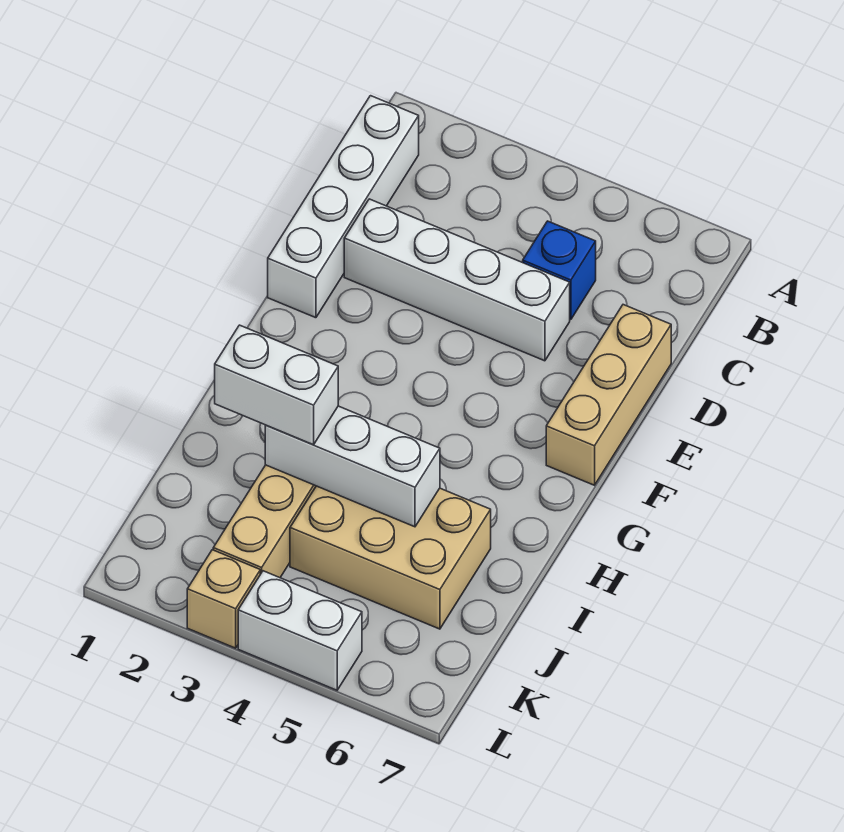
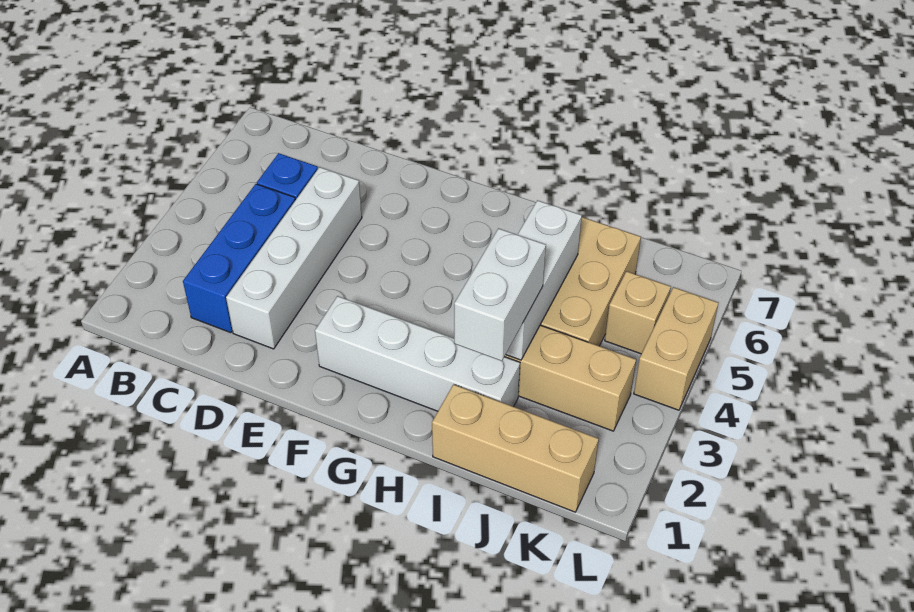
white brick B1:E1 level 1 -> white brick F2:I2 level 1
none -> blue brick C2:C4 level 1
tan brick D7:F7 level 1 -> tan brick I1:K1 level 1
tan brick L3 level 1 -> tan brick K5 level 1
white brick L4:L5 level 1 -> tan brick L4:L5 level 1

